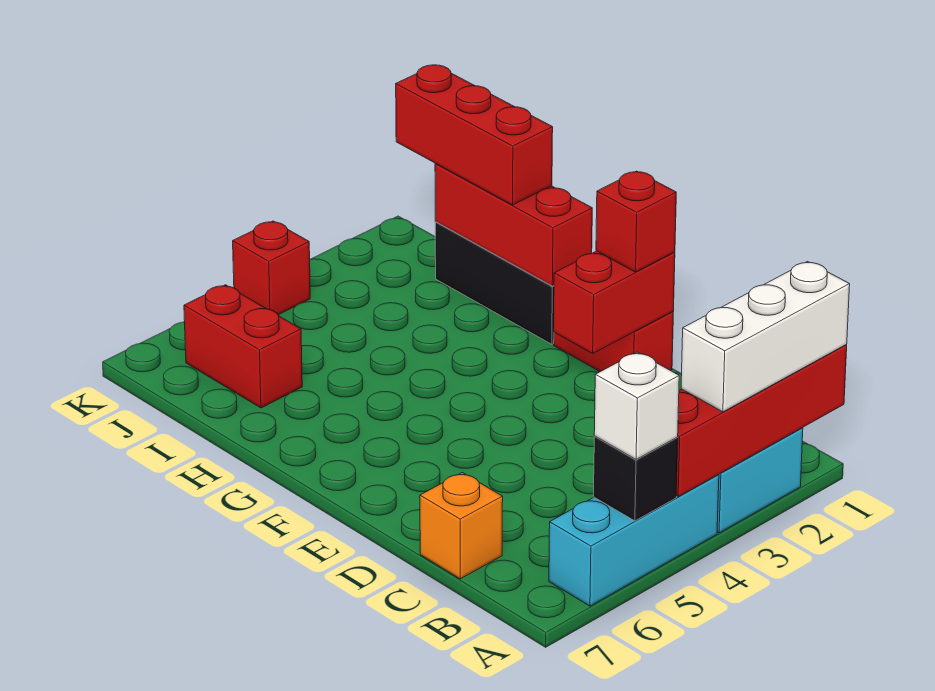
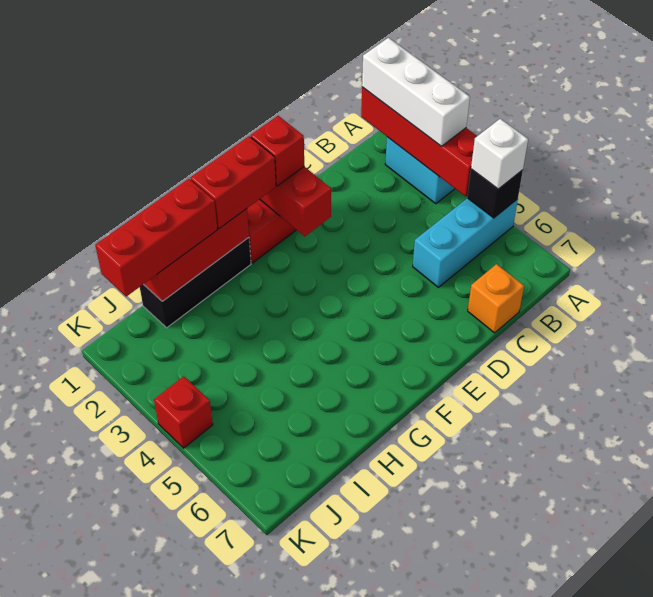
cyan brick A4:A6 level 1 -> cyan brick A5:C5 level 1
red brick I6:J6 level 1 -> red brick F1:G1 level 3

